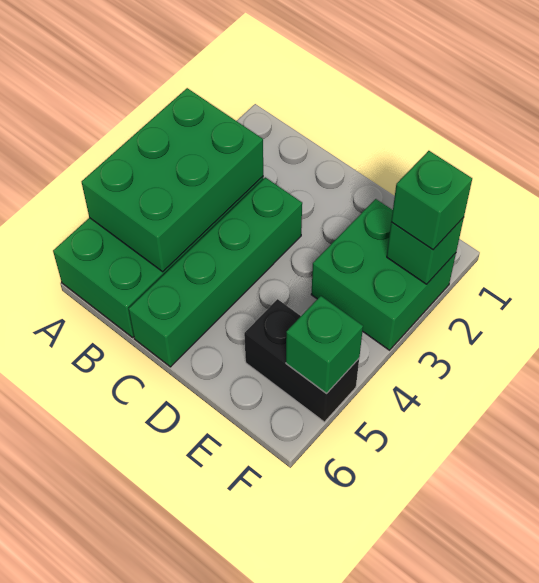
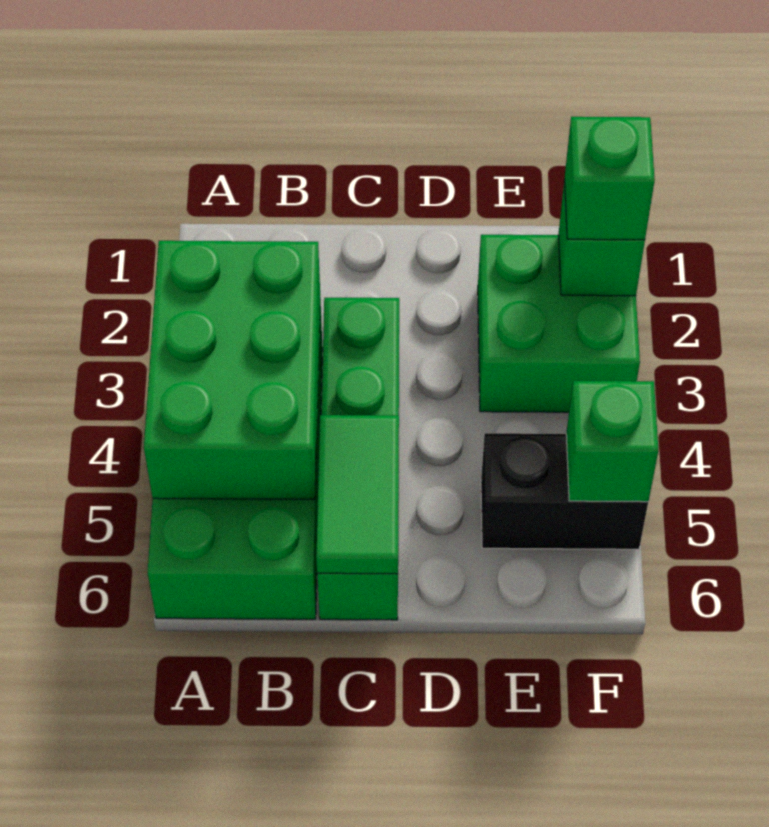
none -> green tile C5:C6 level 2

